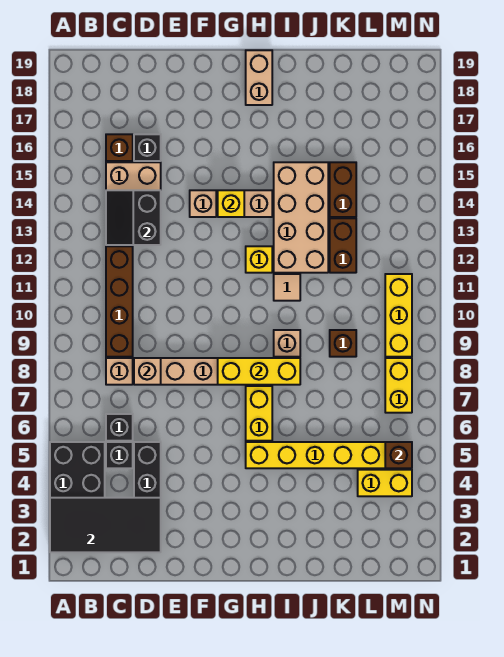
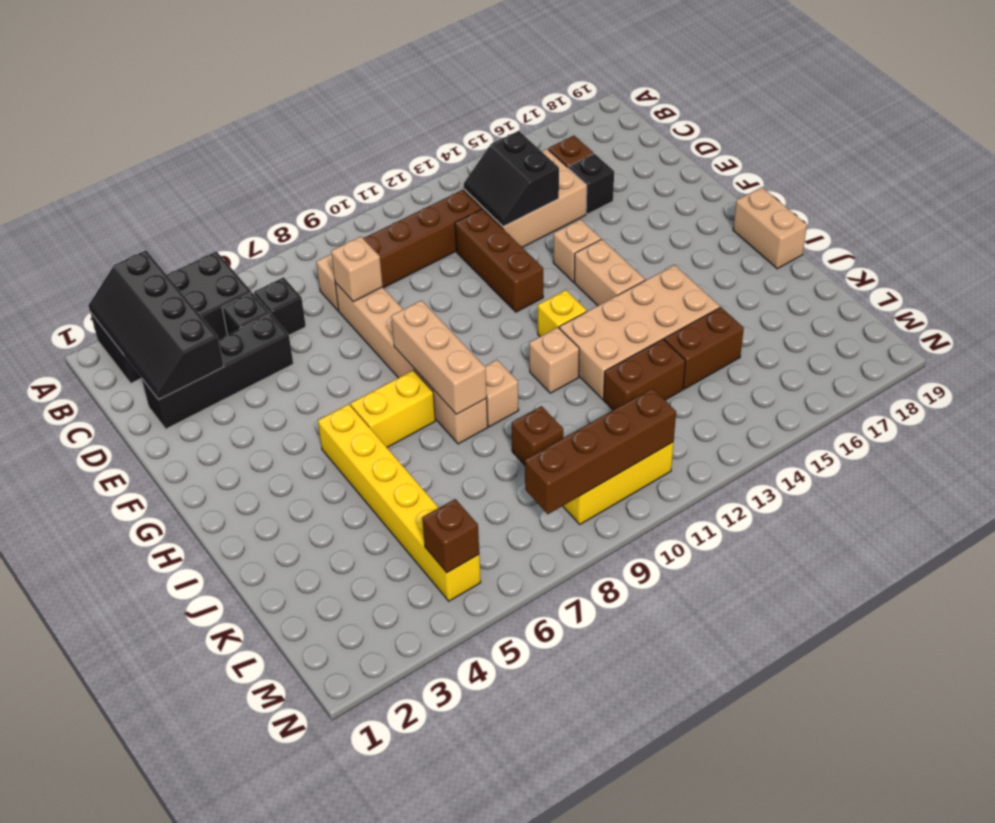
black tile A2:D3 level 2 -> black slope A2:D3 level 2 top 3
black slope C13:D14 level 2 top D -> black slope C13:D14 level 2 top 14
none -> brown brick D12:F12 level 1
yellow brick G8:I8 level 2 -> tan brick G8:I8 level 2
yellow brick G14 level 2 -> none
tan brick H18:H19 level 1 -> tan brick H19:I19 level 1
tan tile I11 level 1 -> tan brick I11 level 1
yellow brick L4:M4 level 1 -> none
yellow brick M7:M8 level 1 -> none
none -> brown brick M8:M11 level 2

